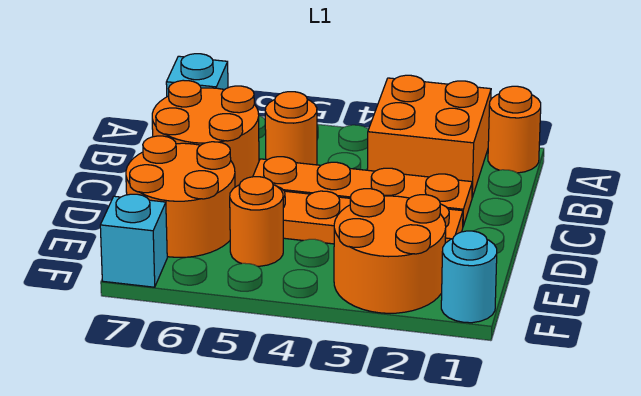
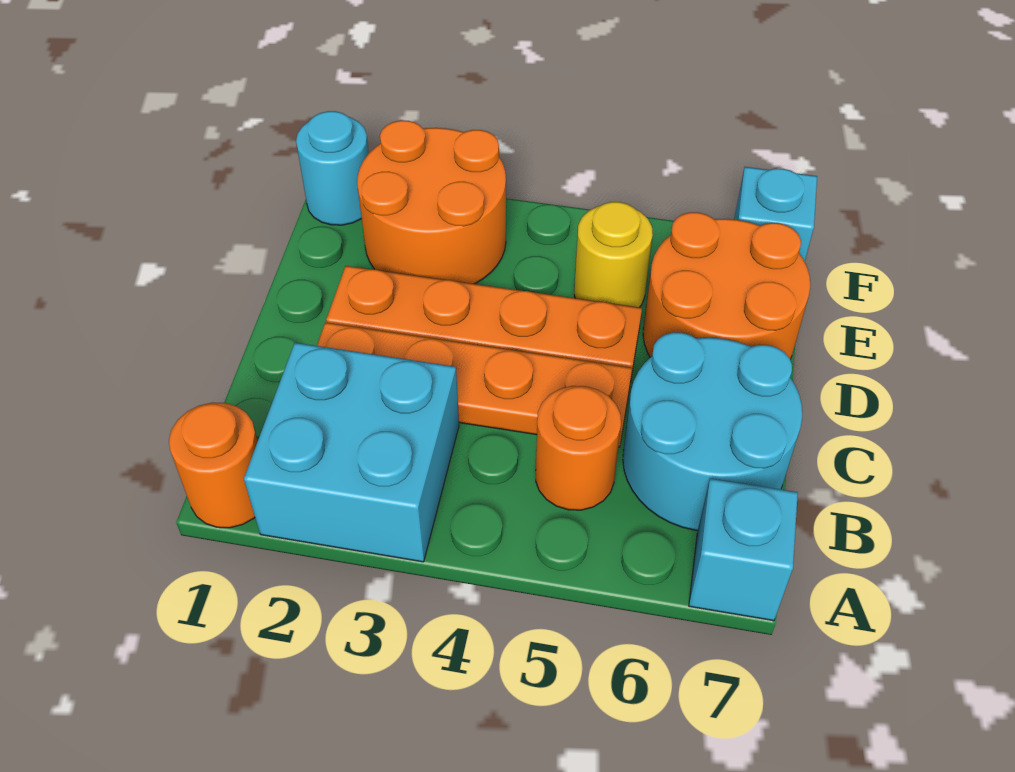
orange brick A2:B3 level 1 -> cyan brick A2:B3 level 1
orange round brick B6:C7 level 1 -> cyan round brick B6:C7 level 1
orange round brick E5 level 1 -> yellow round brick E5 level 1

